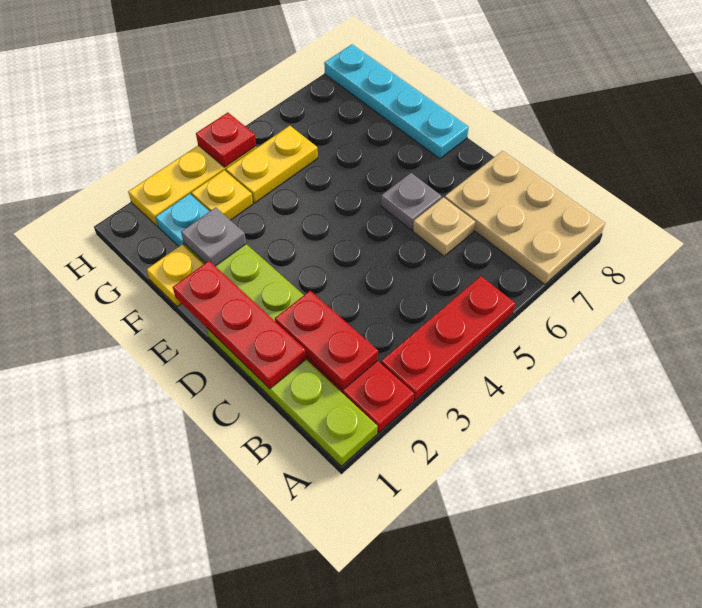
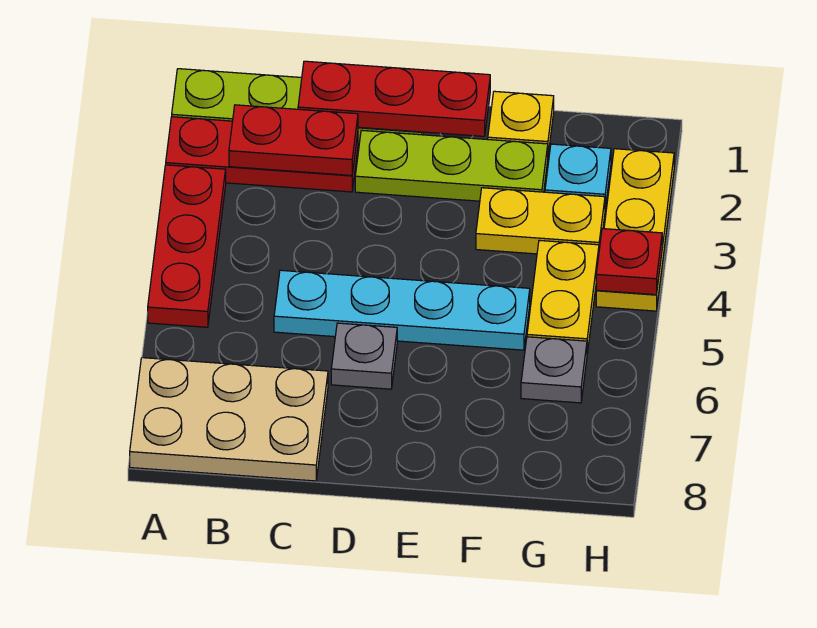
tan plate C6 level 1 -> none
cyan plate E8:H8 level 1 -> cyan plate C5:F5 level 1
grey plate F2 level 2 -> grey plate G6 level 1
yellow plate G3 level 1 -> yellow plate F3:G3 level 1

